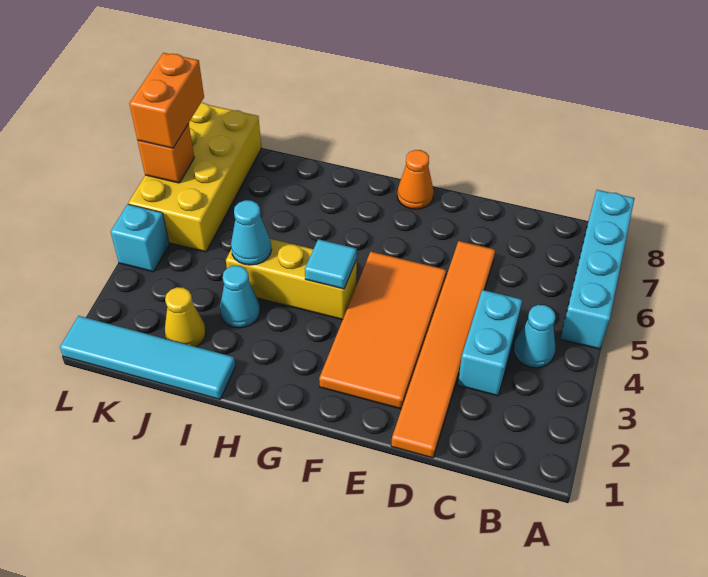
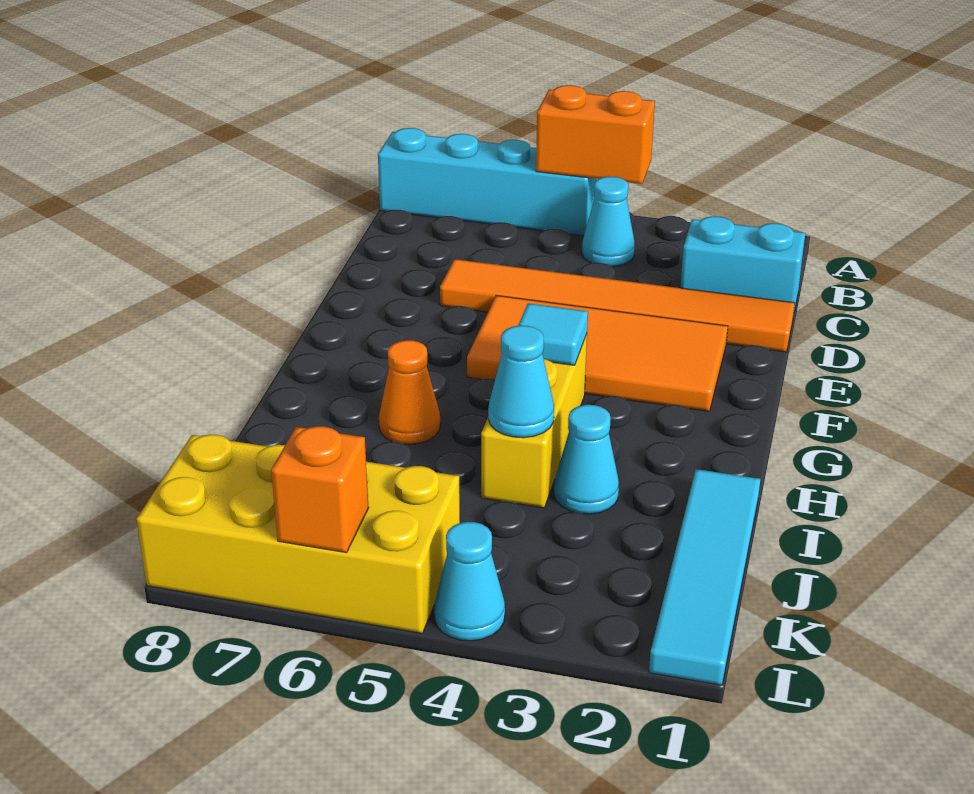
cyan brick C3:C4 level 1 -> cyan brick C1:C2 level 1
orange cone F8 level 1 -> orange cone H6 level 1
yellow cone J2 level 1 -> none
cyan brick L4 level 1 -> cyan cone L4 level 1
orange brick L6:L7 level 3 -> orange brick A4:A5 level 2

